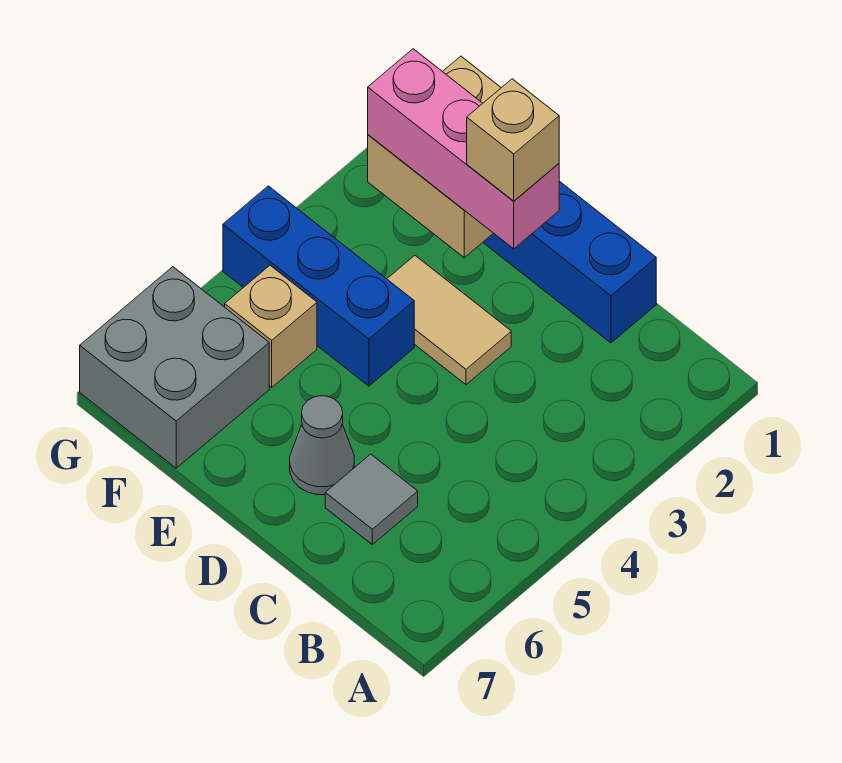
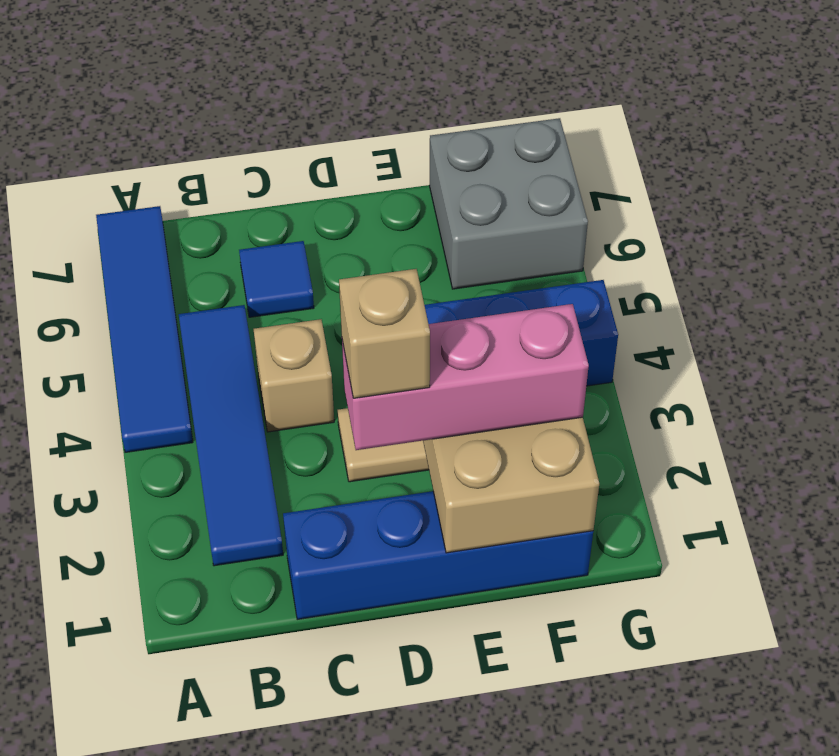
none -> blue tile A4:A7 level 1
none -> blue tile B2:B5 level 1
grey tile C6 level 1 -> blue tile C6 level 1
grey cone D6 level 1 -> none
tan brick F5 level 1 -> tan brick C4 level 1

